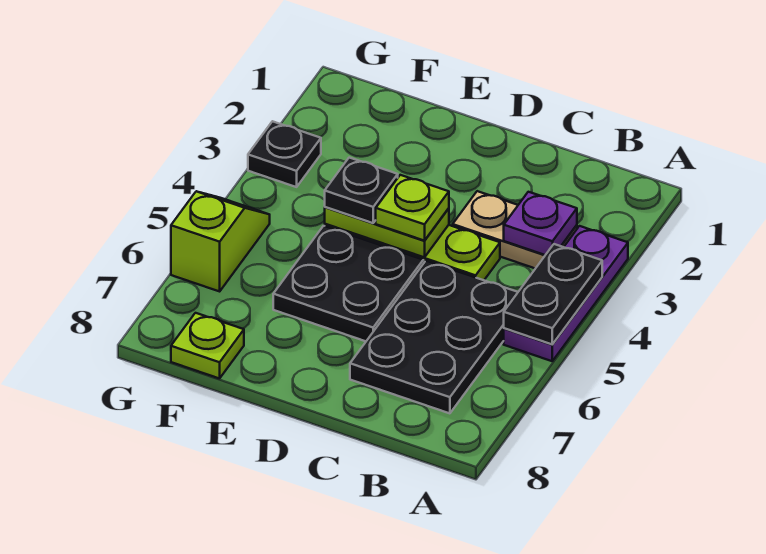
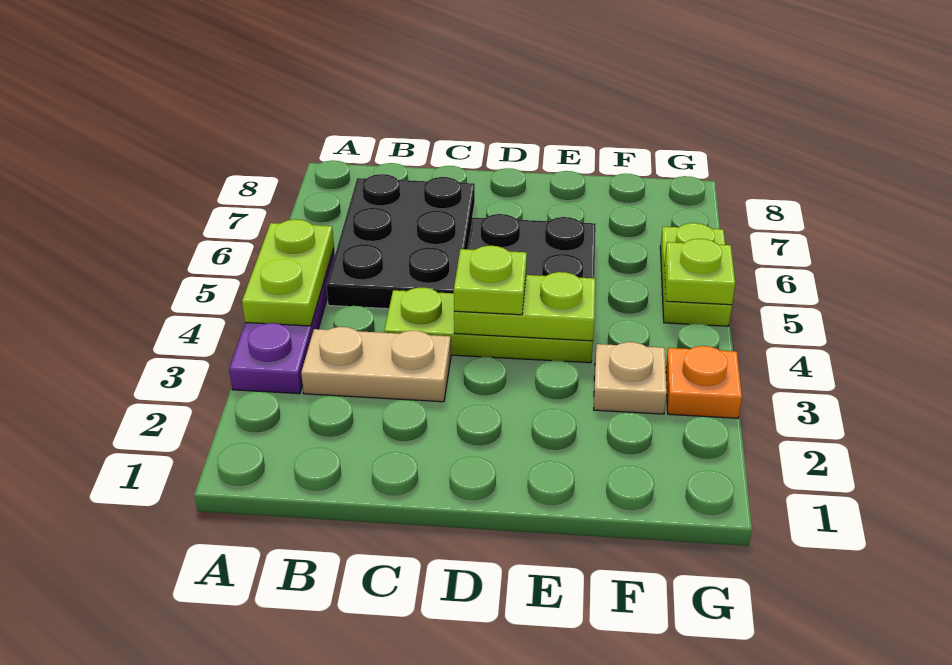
black plate A4:A5 level 2 -> lime plate A4:A5 level 2
purple plate B3 level 2 -> none
black plate E4 level 3 -> none
none -> tan plate F3 level 1
lime plate F8 level 1 -> lime plate G5 level 2
black plate G3 level 1 -> orange plate G3 level 1
lime slope G5:G6 level 1 top 6 -> lime plate G5:G6 level 1

